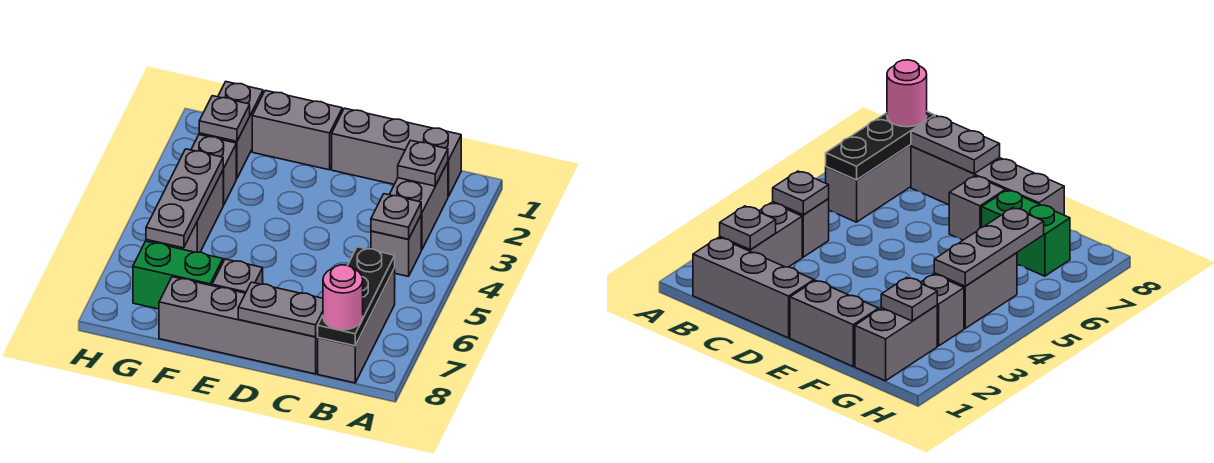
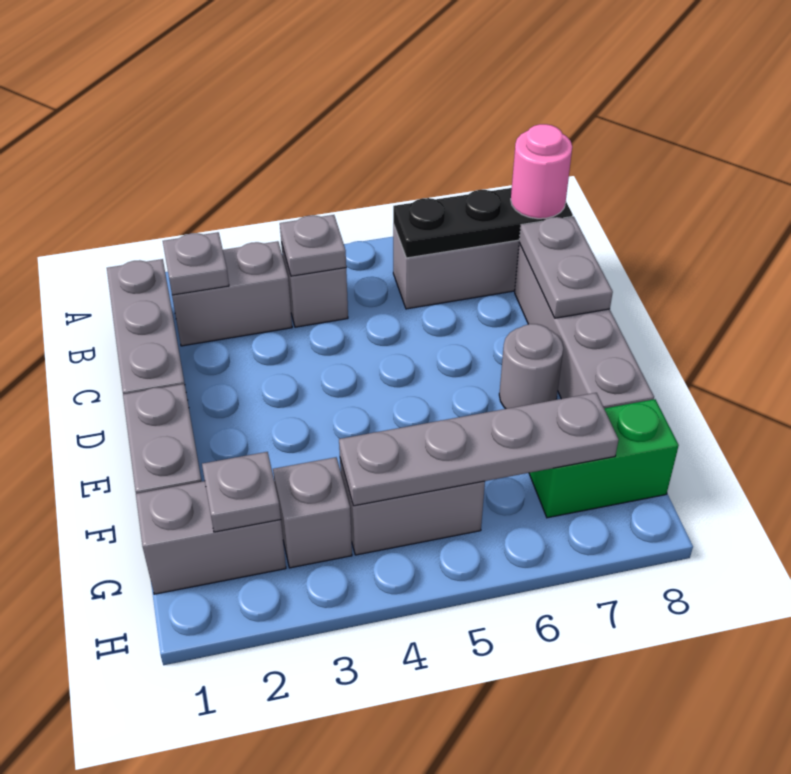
grey brick E7 level 1 -> grey round brick E7 level 1
green brick F7:G7 level 1 -> green brick G7:G8 level 1
grey plate G4:G6 level 2 -> grey plate G4:G7 level 2

